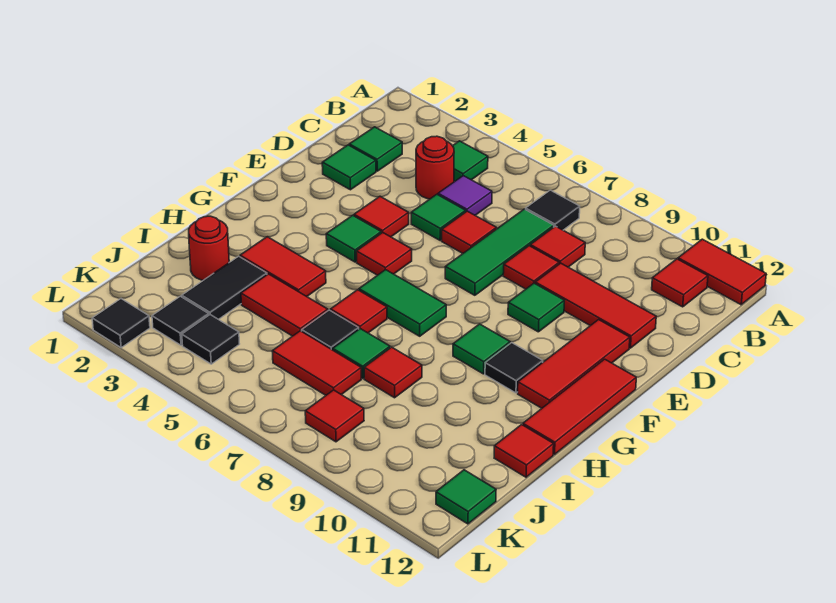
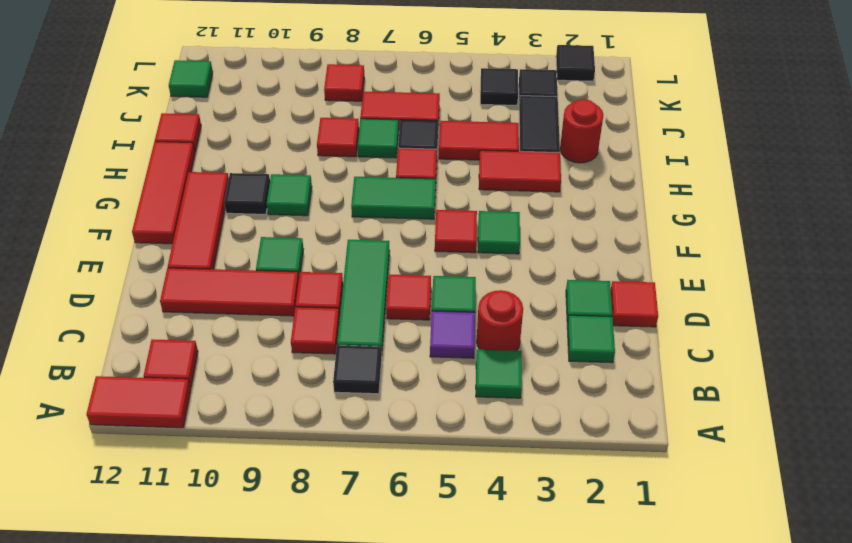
red tile E4 level 1 -> red tile D1 level 1

